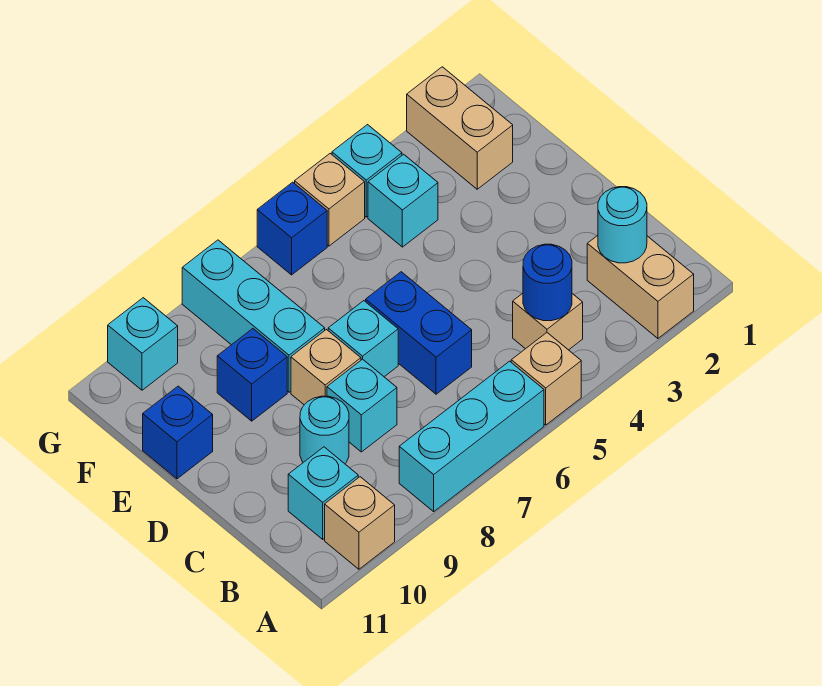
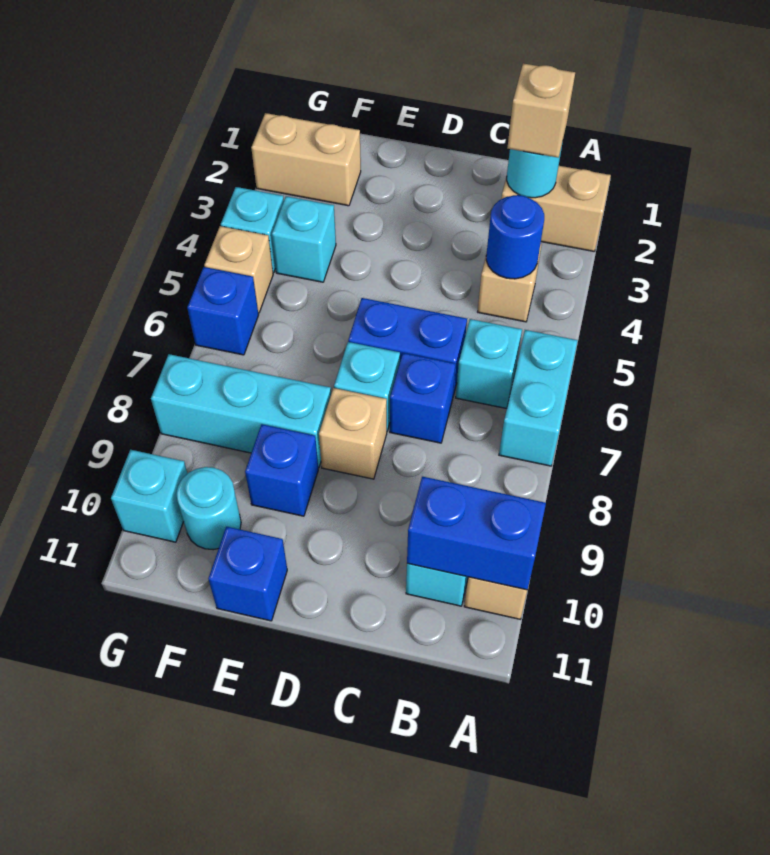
tan brick A5 level 1 -> tan brick B2 level 3
cyan brick A6:A8 level 1 -> cyan brick A6:A7 level 1
none -> blue brick A10:B10 level 2
none -> blue brick C7 level 1
cyan brick C8 level 1 -> cyan brick B6 level 1
cyan round brick C9 level 1 -> cyan round brick F10 level 1

